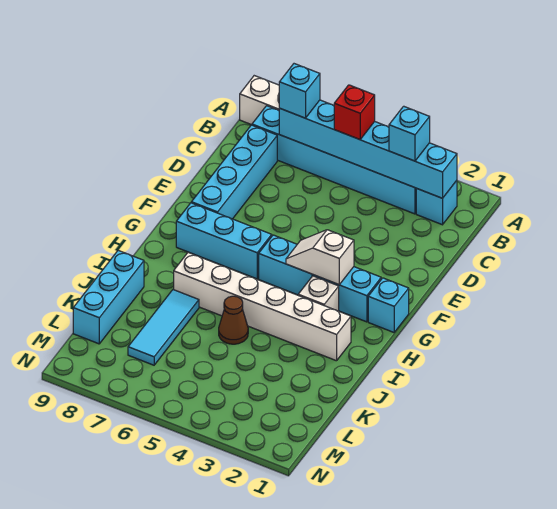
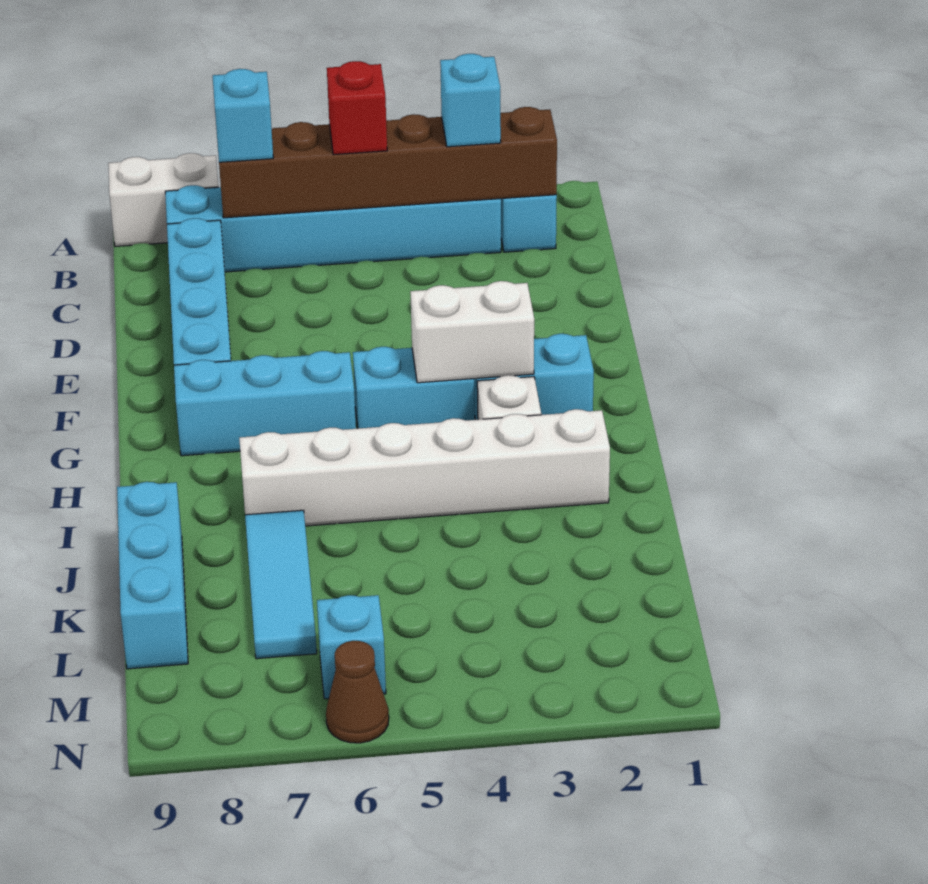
cyan brick B2:B7 level 2 -> brown brick B2:B7 level 2
cyan brick G1 level 1 -> cyan brick M6 level 1
white slope G3:G4 level 2 top 3 -> white brick G3:G4 level 2
brown cone J5 level 1 -> brown cone N6 level 1

